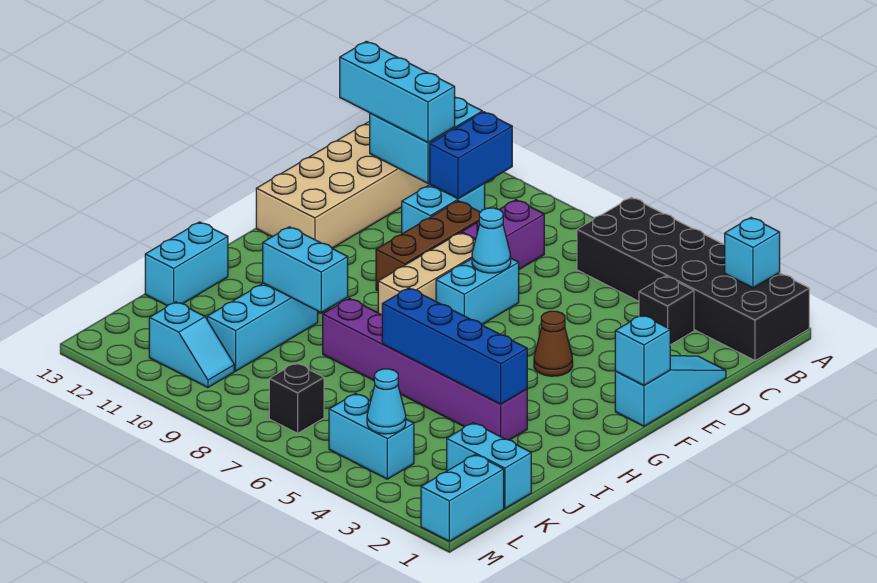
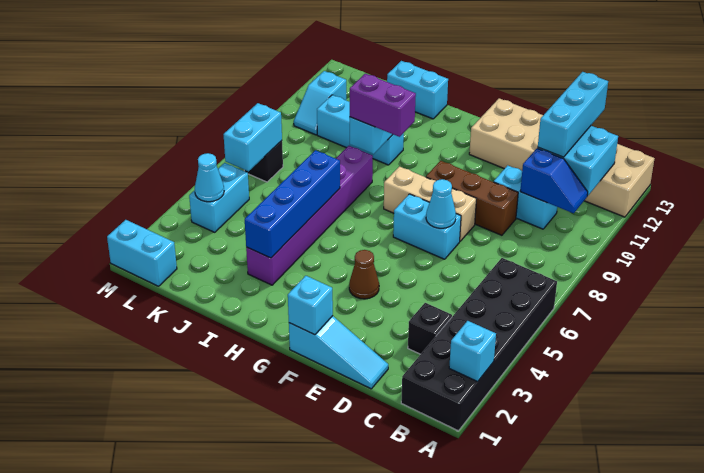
blue brick B10:C10 level 2 -> blue slope B10:C10 level 2 top C
purple brick C8:D8 level 1 -> purple brick H9:I9 level 3
cyan brick K1:K2 level 1 -> cyan brick L6:L7 level 2

